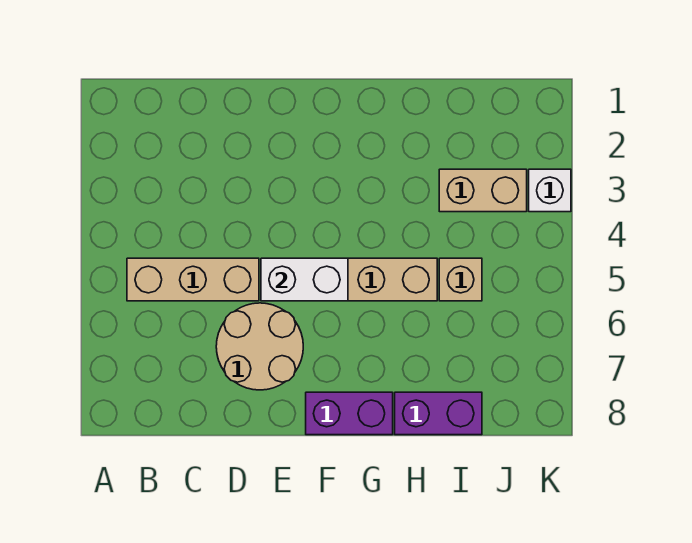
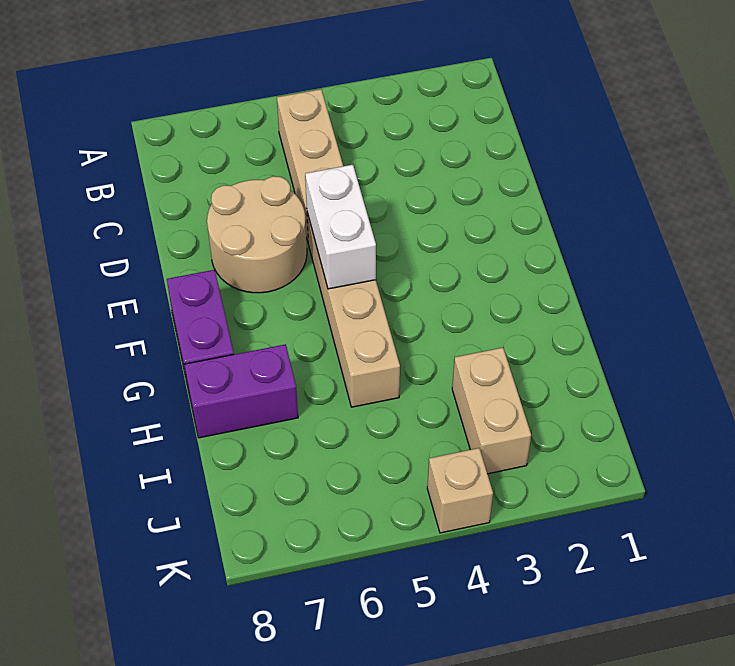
purple brick H8:I8 level 1 -> purple brick H7:H8 level 1
tan brick I5 level 1 -> tan brick K4 level 1
white brick K3 level 1 -> none

